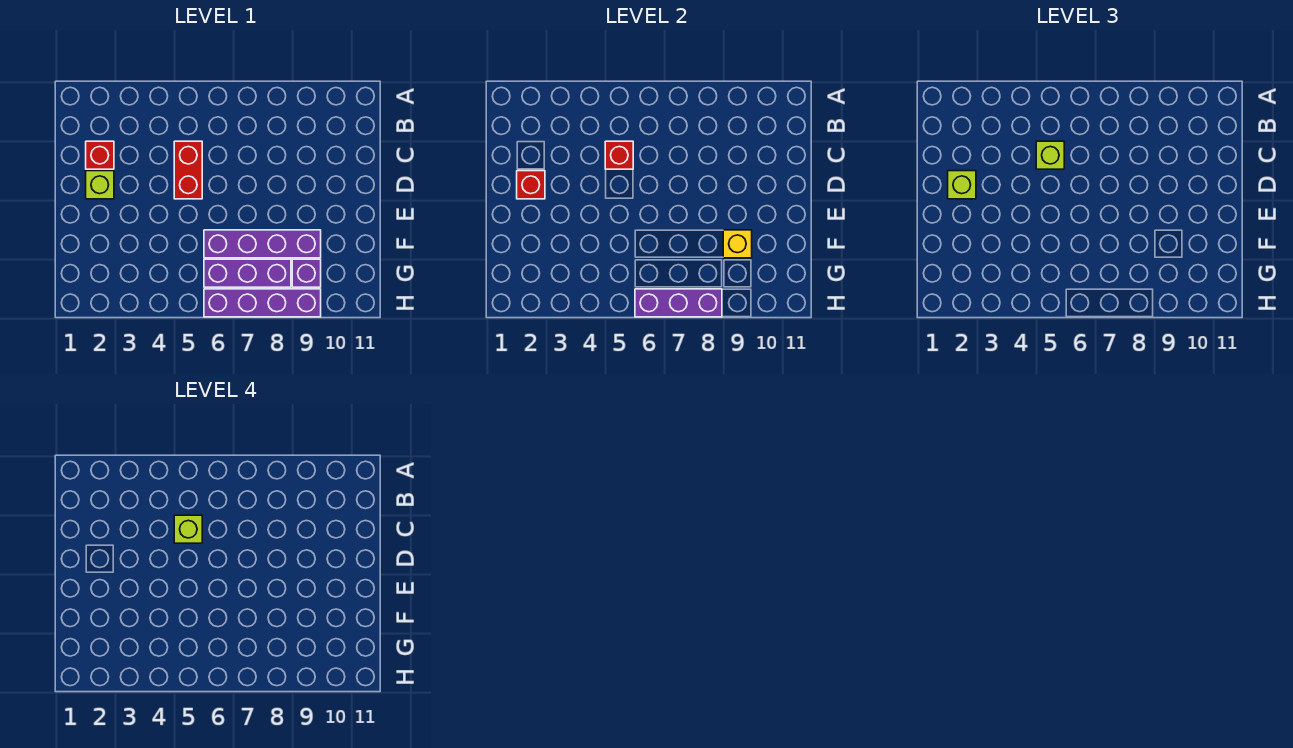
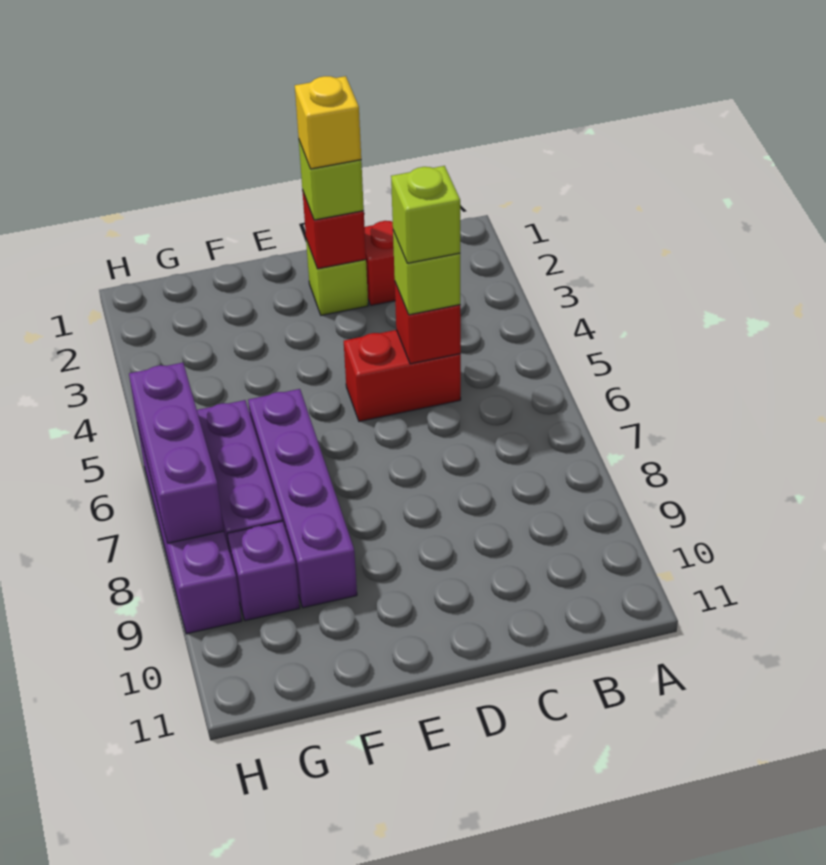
yellow brick F9 level 2 -> yellow brick D2 level 4

